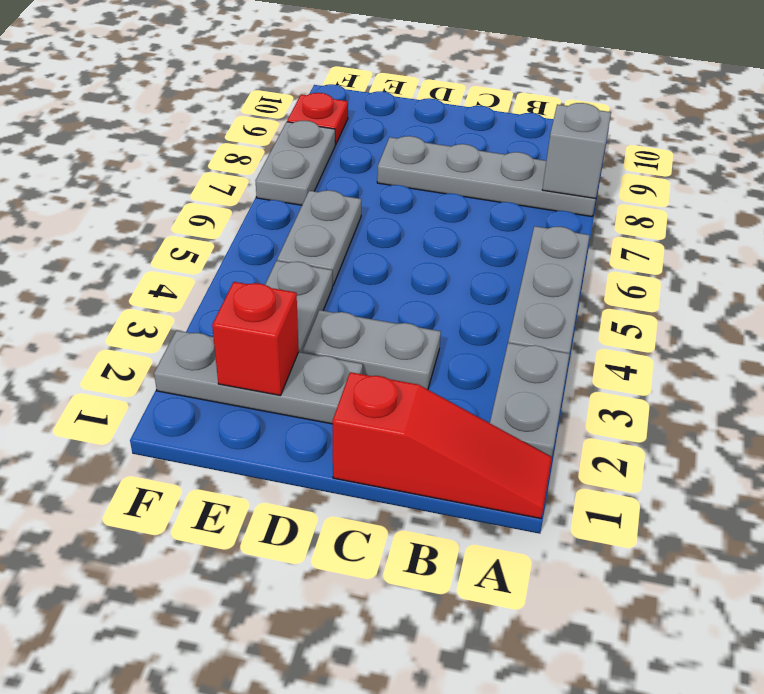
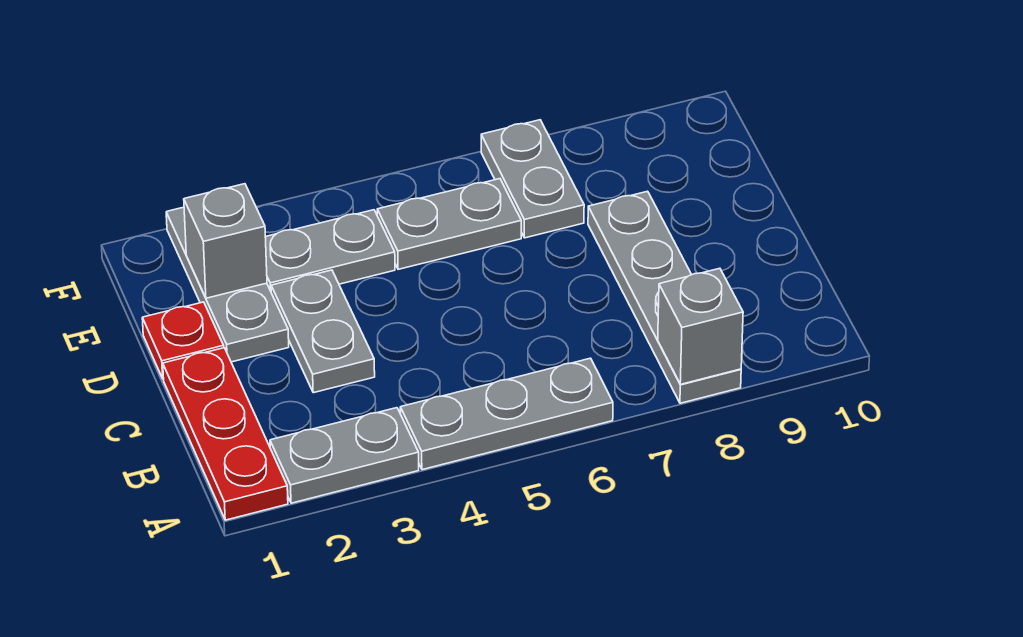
red slope A1:C1 level 1 top C -> red plate A1:C1 level 1
red brick E2 level 2 -> grey brick E2 level 2
grey plate F7:F8 level 1 -> grey plate E7:F7 level 1
red plate F9 level 1 -> red plate D1 level 1

